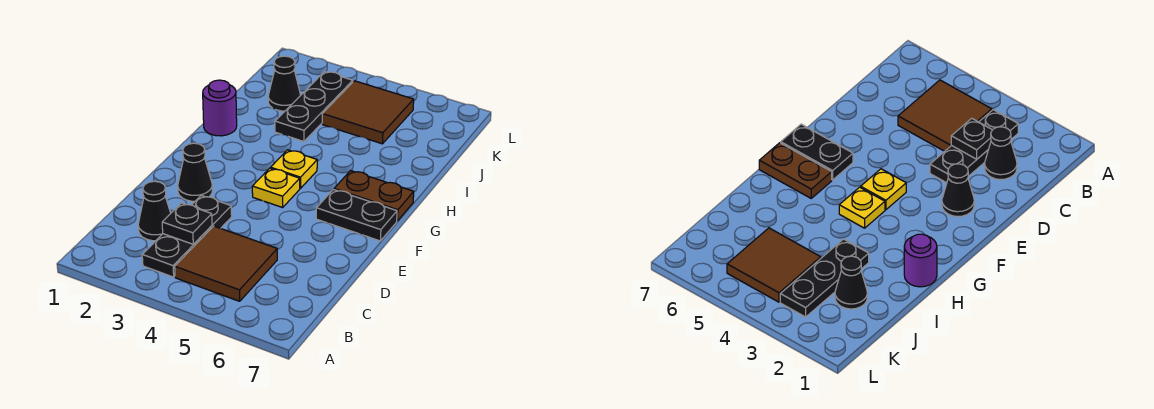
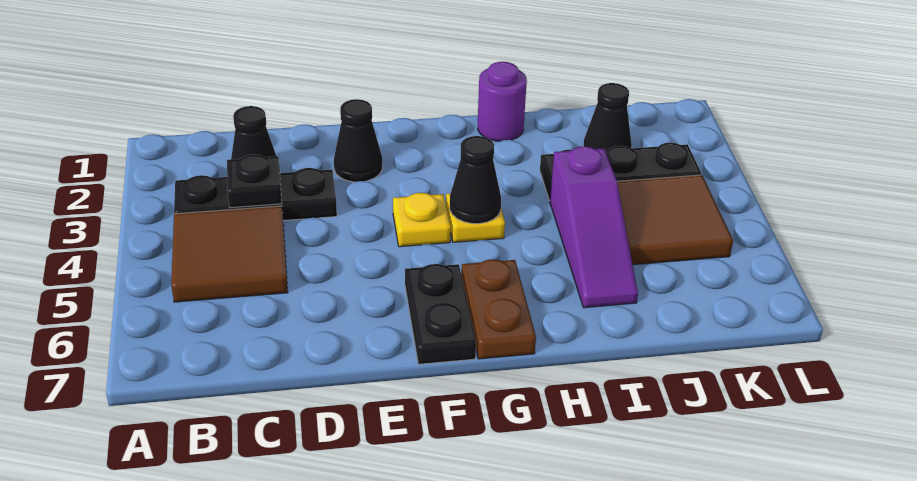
none -> black cone G4 level 2
none -> purple slope I4:I6 level 1 top 4

